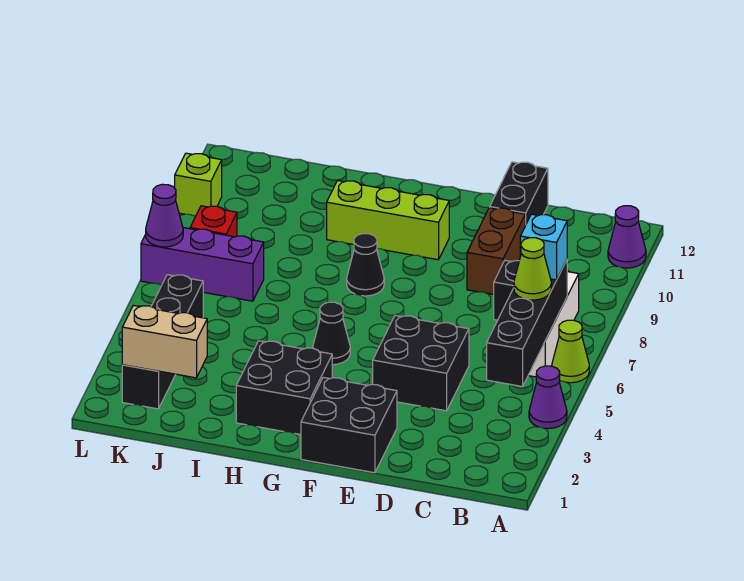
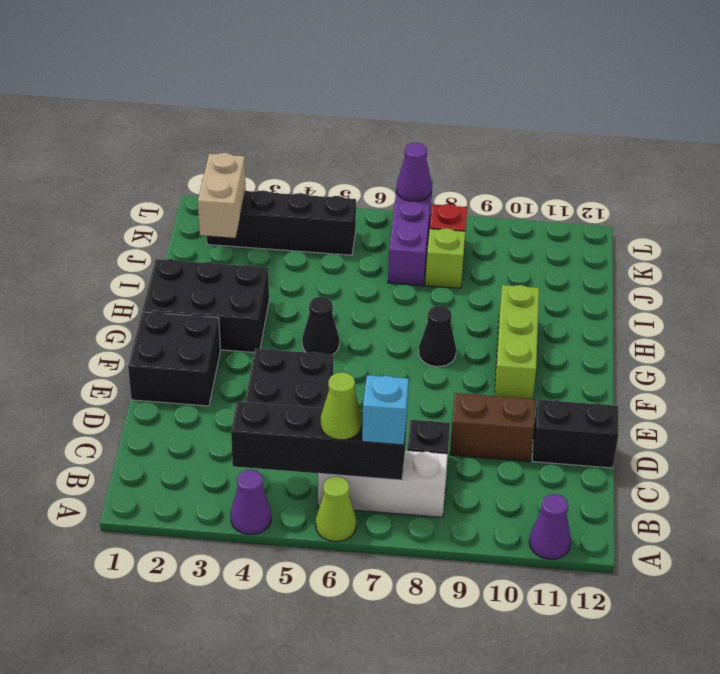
black brick G2:H3 level 1 -> black brick G1:H3 level 1
lime brick L10 level 1 -> lime brick J8 level 1

